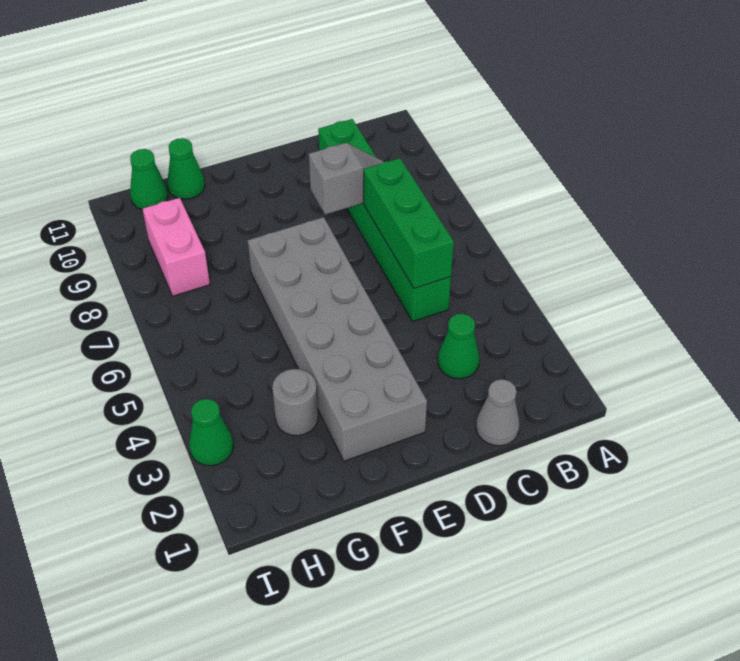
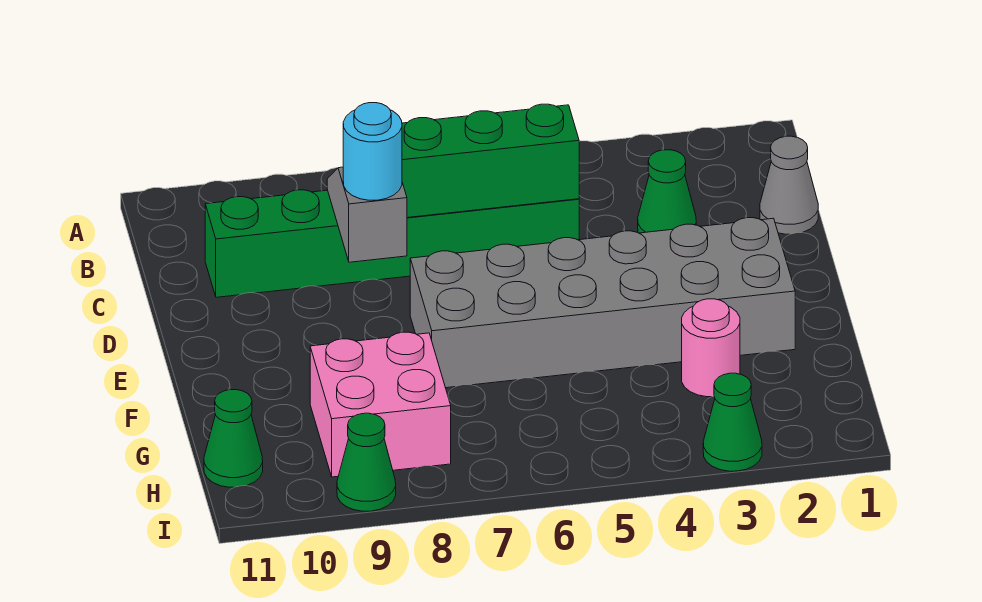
none -> cyan round brick D8 level 3
grey round brick G3 level 1 -> pink round brick G3 level 1
green cone G11 level 1 -> green cone I9 level 1
pink brick H8:H9 level 1 -> pink brick G8:H9 level 1

